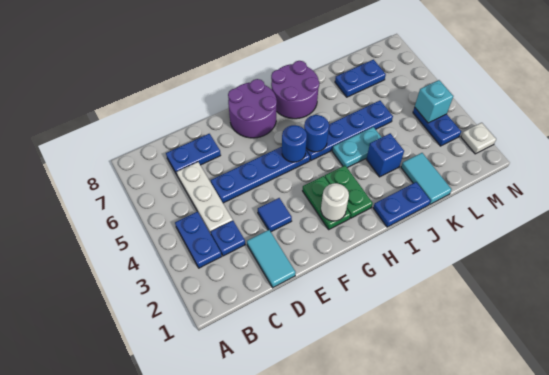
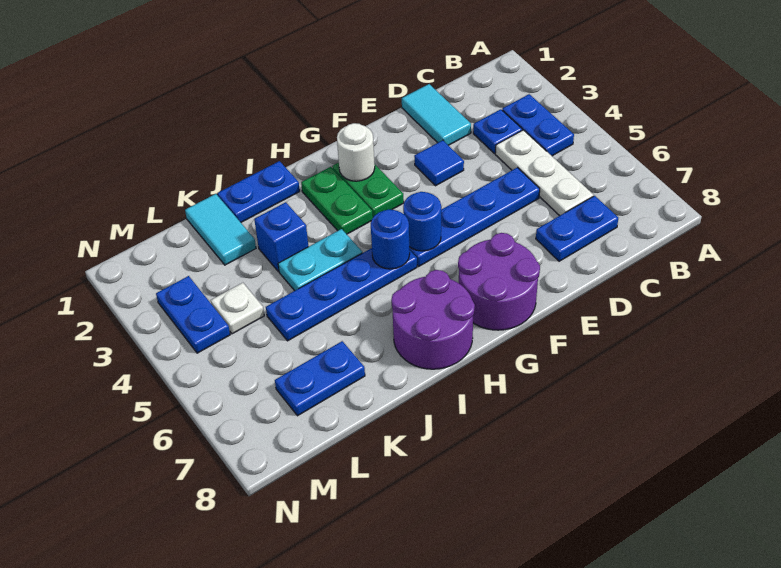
cyan brick M4 level 2 -> none
white plate N2 level 1 -> white plate L4 level 1

